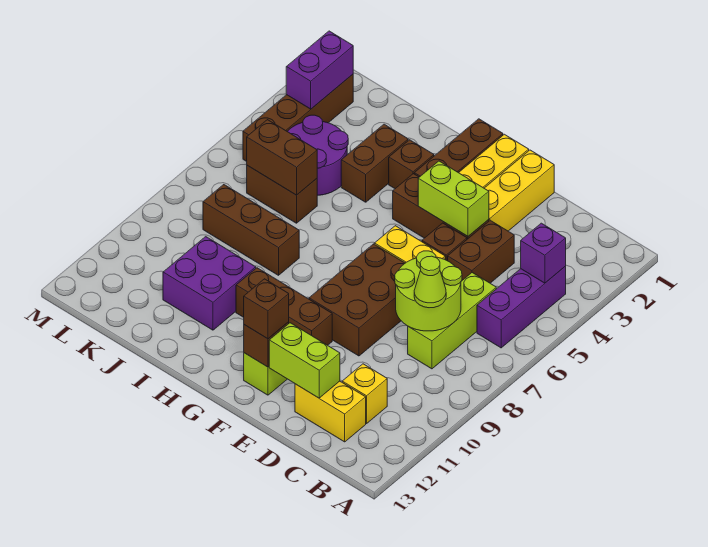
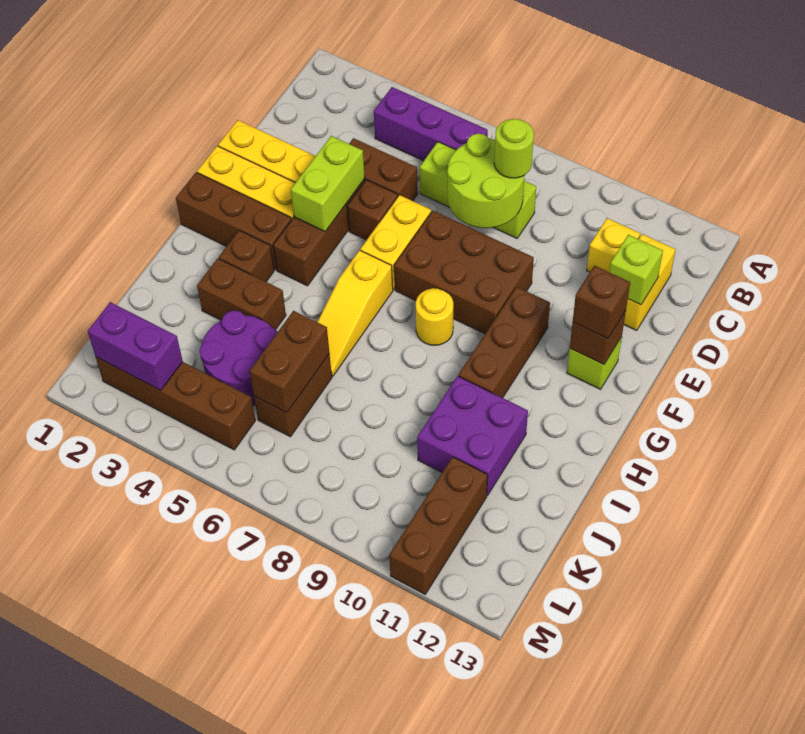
purple brick B4 level 2 -> none
lime cone C8 level 3 -> lime round brick C8 level 3
lime brick D12:E12 level 2 -> lime brick D12 level 2
none -> yellow slope G6:I6 level 1 top G
none -> yellow round brick G8 level 1
brown brick I8:K8 level 1 -> brown brick K11:M11 level 1

